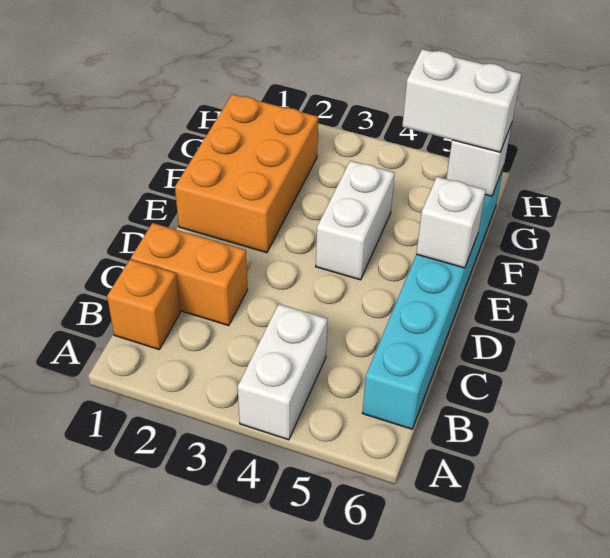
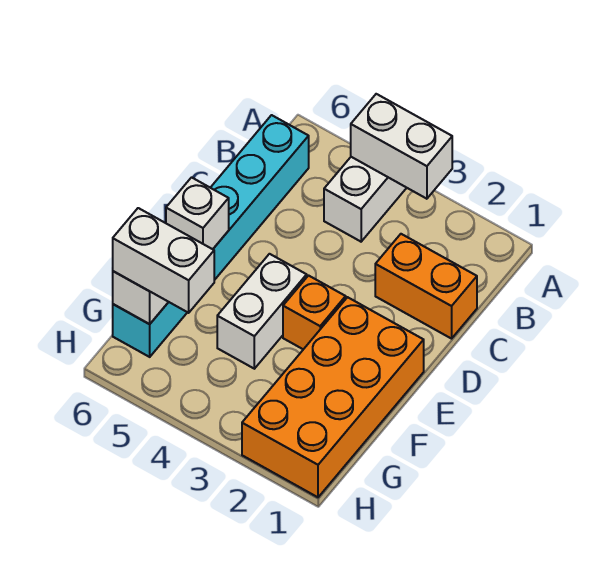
none -> white brick A3:A4 level 2
orange brick B1 level 1 -> orange brick E3 level 1
orange brick E1:G2 level 1 -> orange brick E1:H2 level 1

